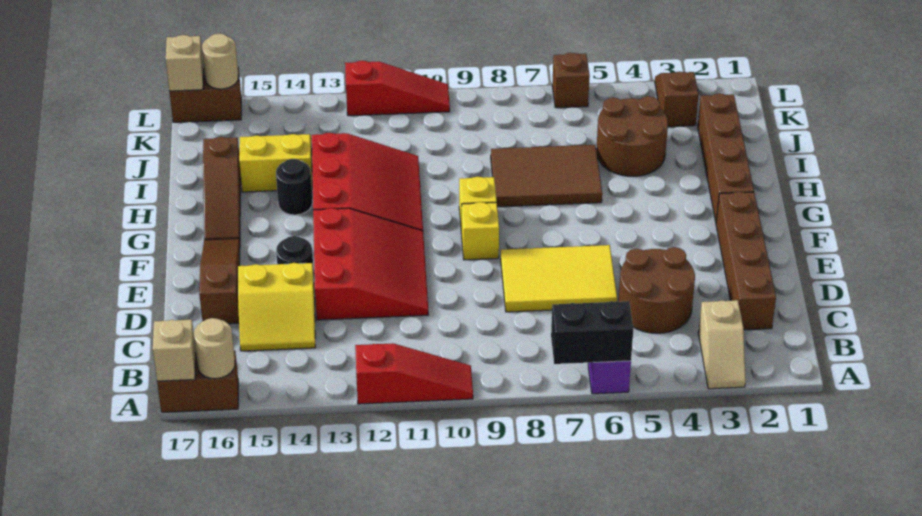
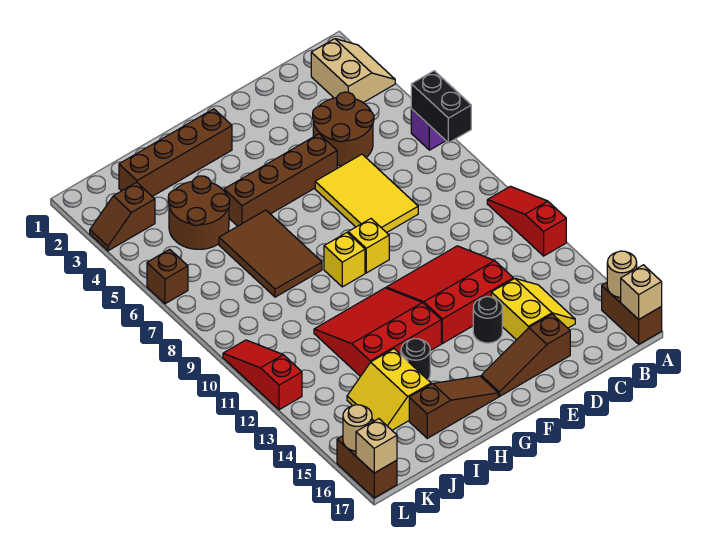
tan slope A3:B3 level 1 top B -> tan slope A2:B3 level 1 top B
brown brick C2:F2 level 1 -> brown brick E5:H5 level 1

